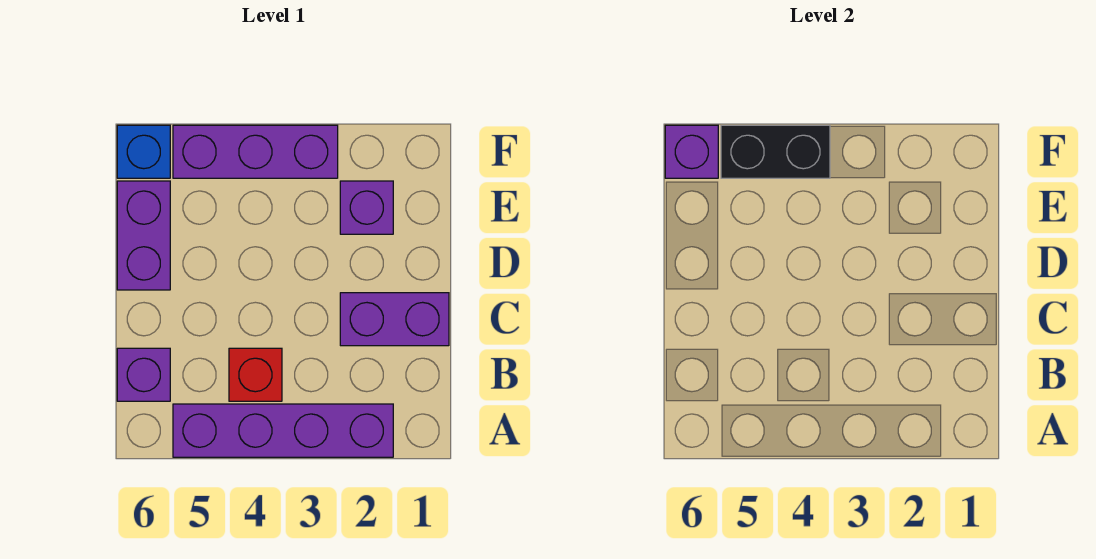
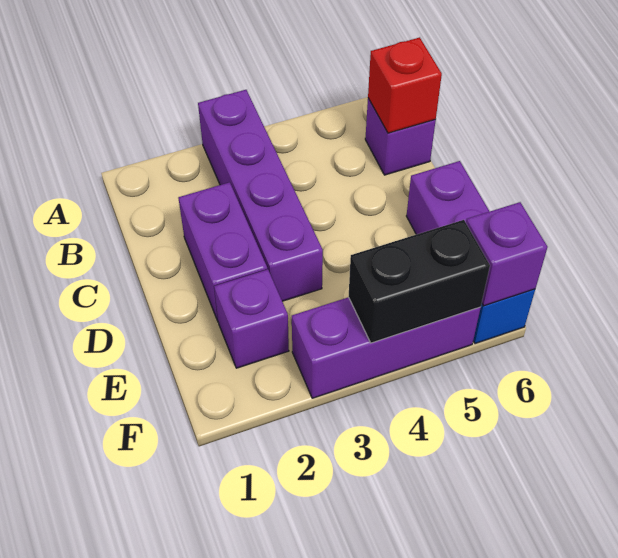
purple brick A2:A5 level 1 -> purple brick A3:D3 level 1
red brick B4 level 1 -> red brick B6 level 2
purple brick C1:C2 level 1 -> purple brick C2:D2 level 1

